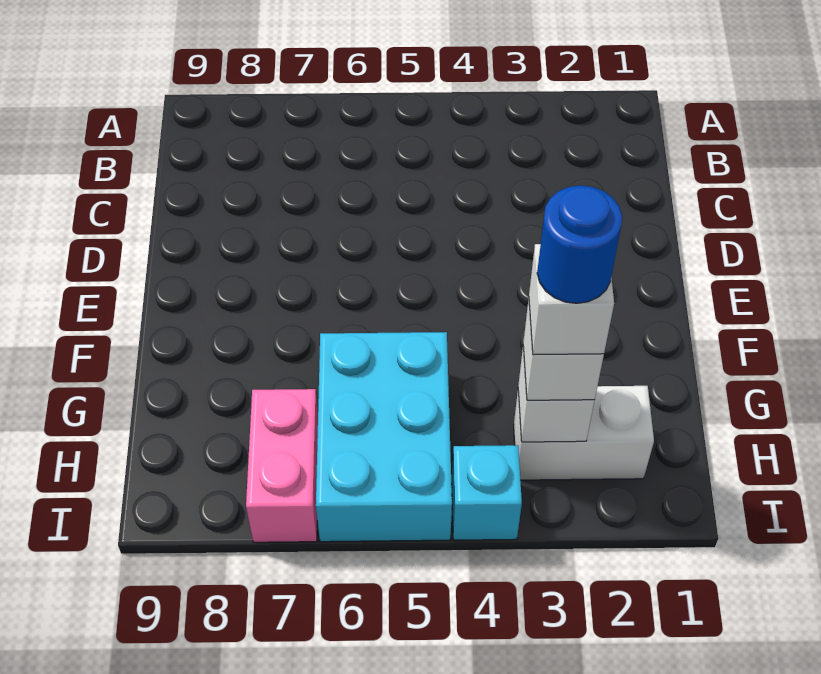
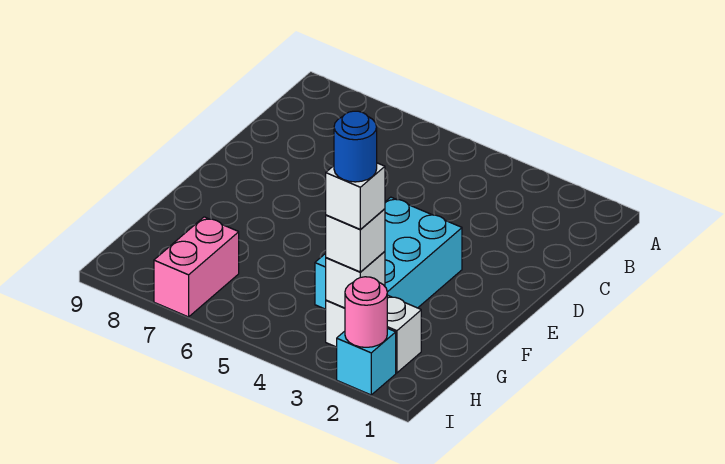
cyan brick G5:I6 level 1 -> cyan brick E3:G4 level 1
none -> pink round brick I2 level 2
cyan brick I4 level 1 -> cyan brick I2 level 1

